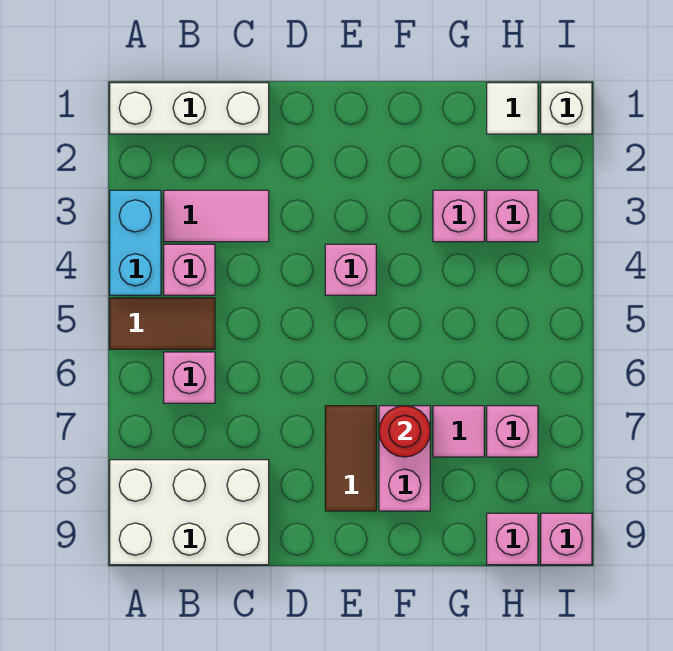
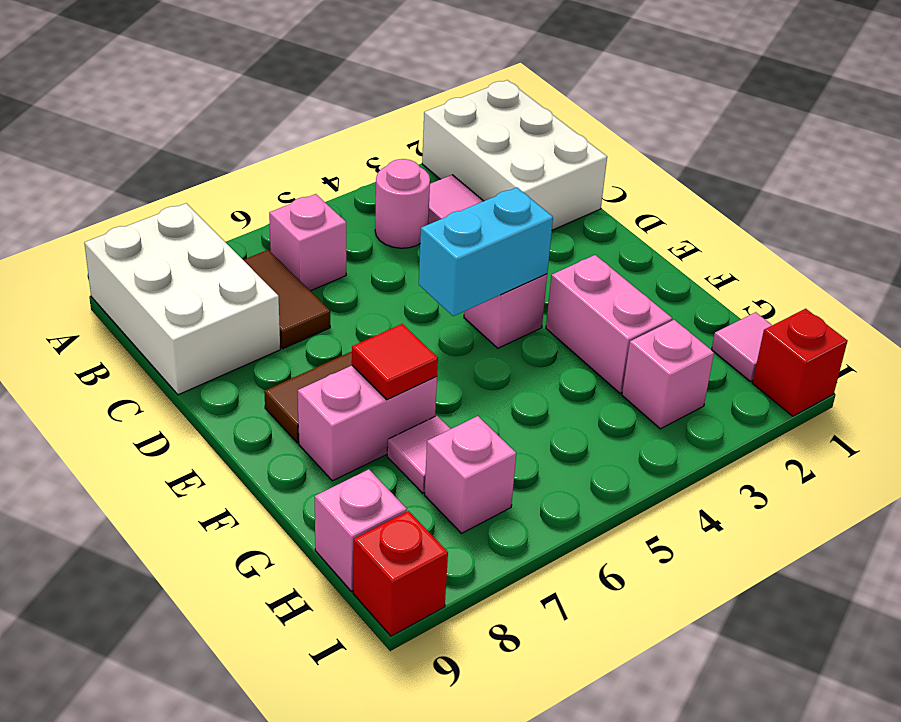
white brick A1:C1 level 1 -> white brick A1:C2 level 1
cyan brick A3:A4 level 1 -> cyan brick E4:E5 level 2
brown tile A5:B5 level 1 -> brown tile B7:C7 level 1
pink brick B4 level 1 -> pink round brick B4 level 1
red round brick F7 level 2 -> red tile F7 level 2
pink brick G3 level 1 -> pink brick F3:G3 level 1
white tile H1 level 1 -> pink tile H1 level 1
white brick I1 level 1 -> red brick I1 level 1
pink brick I9 level 1 -> red brick I9 level 1

